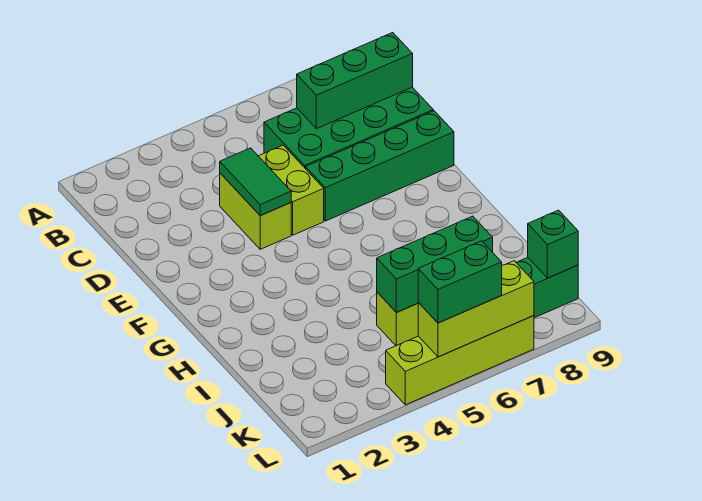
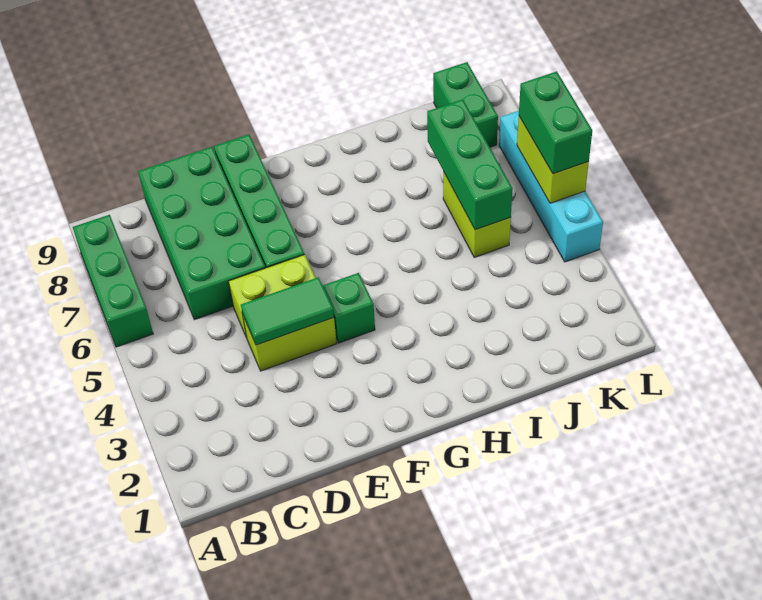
green brick C7:C9 level 2 -> green brick A6:A8 level 1
green brick K9 level 2 -> green brick F4 level 1
lime brick L4:L7 level 1 -> cyan brick L4:L7 level 1
lime brick L5:L7 level 2 -> lime brick L5:L6 level 2

